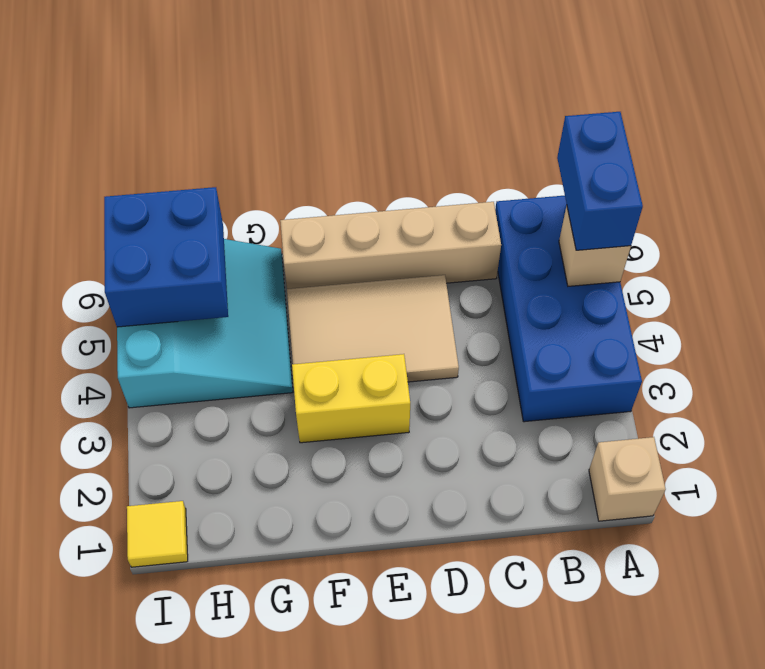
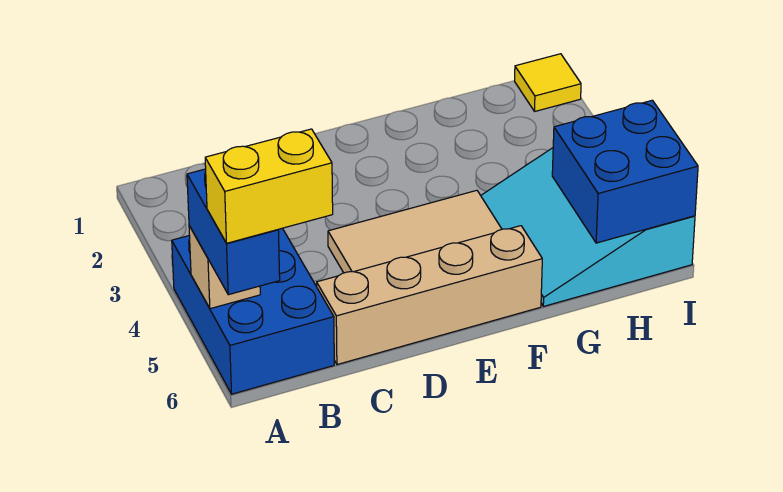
tan brick A1 level 1 -> none
blue brick A3:B6 level 1 -> blue brick A4:B6 level 1
yellow brick E3:F3 level 1 -> yellow brick A6:B6 level 4

